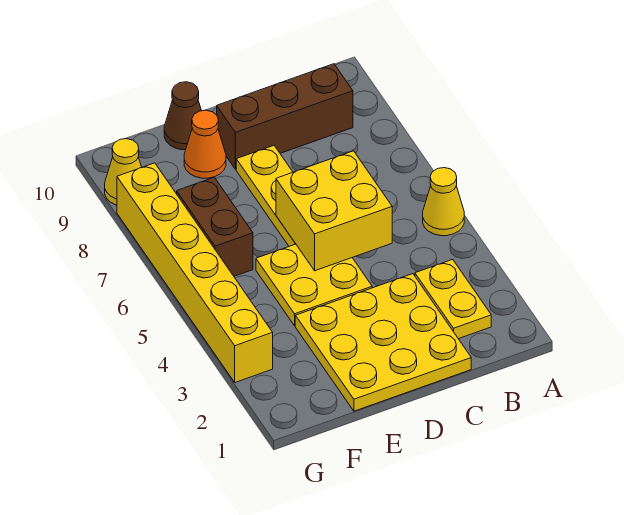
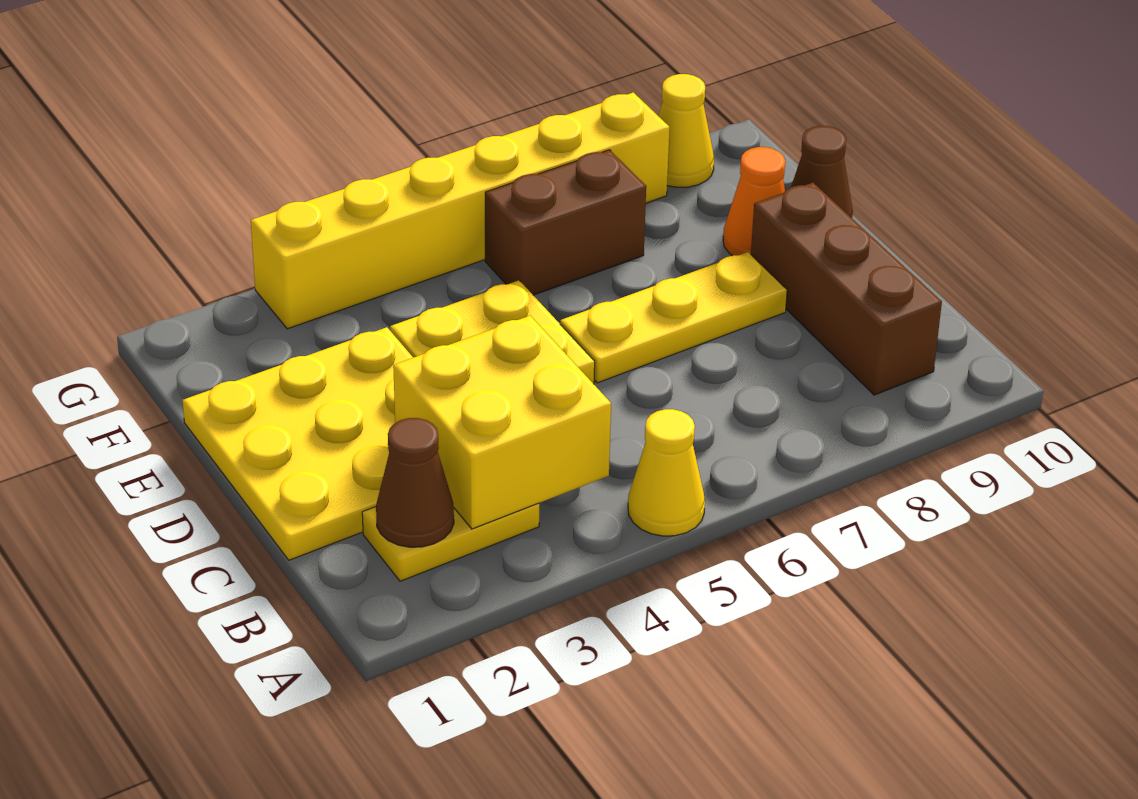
none -> brown cone B2 level 2
yellow brick C5:D6 level 2 -> yellow brick B3:C4 level 2

